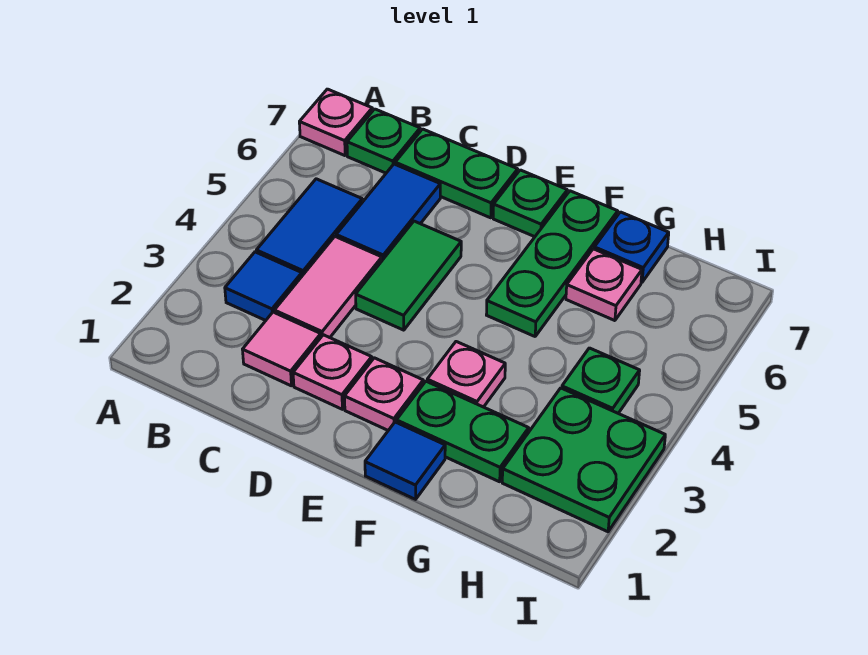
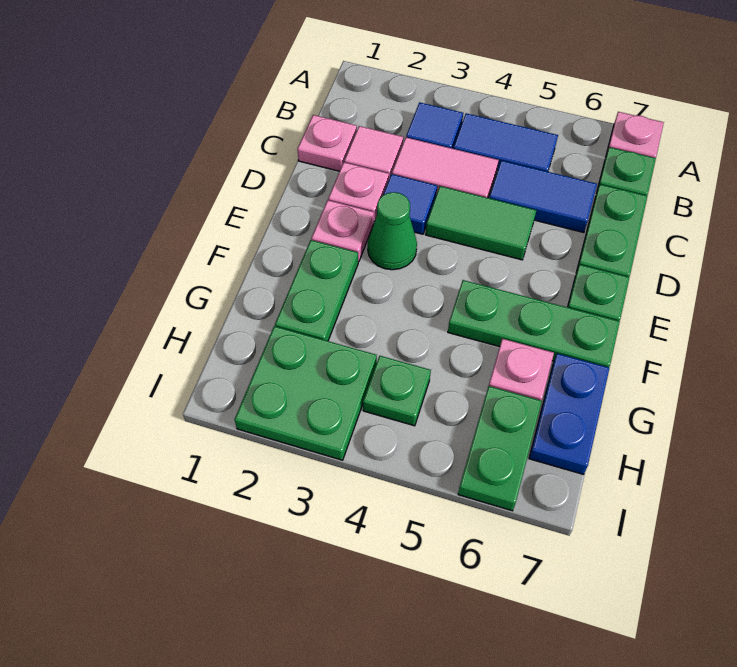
none -> green cone E3 level 1
blue tile F1 level 1 -> blue tile D3 level 1
pink plate F3 level 1 -> pink plate C1 level 1
blue plate G7 level 1 -> blue plate G7:H7 level 1
none -> green plate H6:I6 level 1

